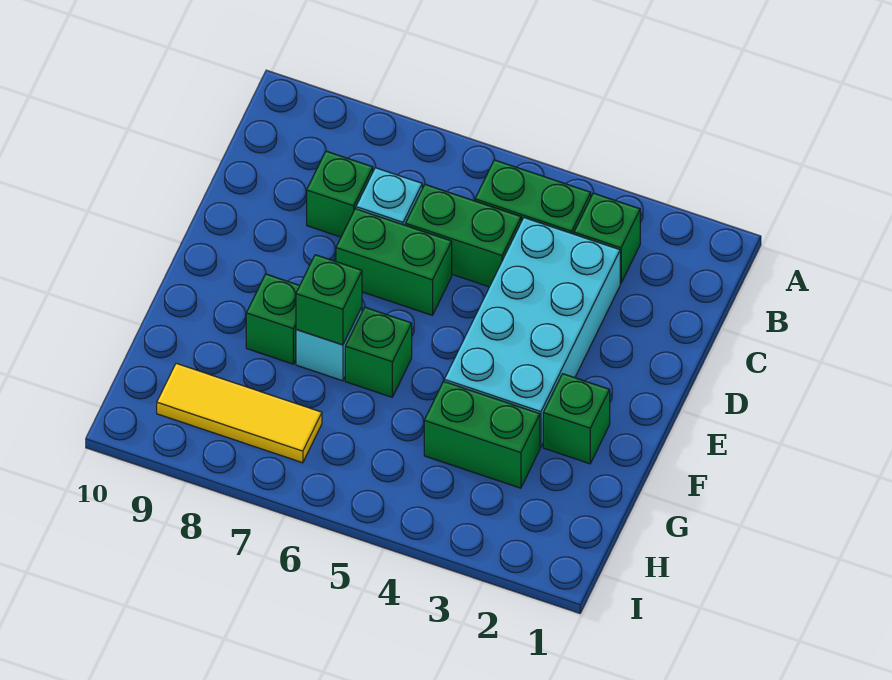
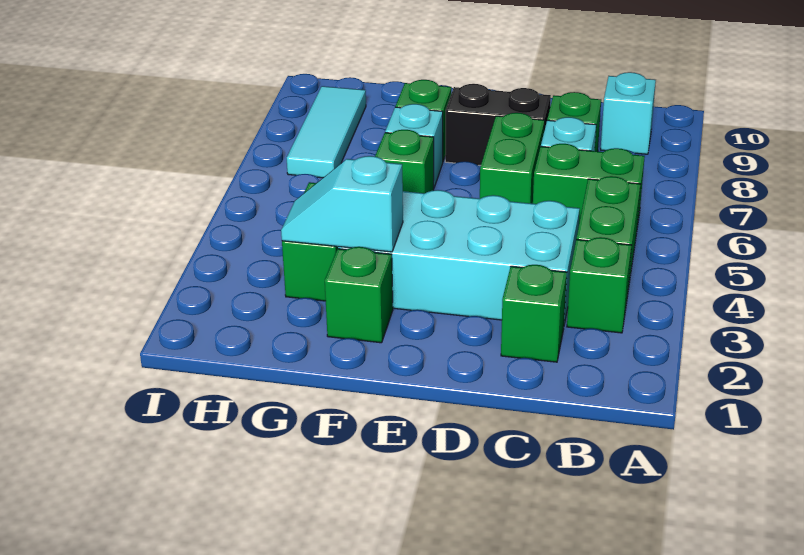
none -> cyan brick B9 level 1
green brick C5:C6 level 1 -> green brick B6:C6 level 1
none -> black brick D8:E8 level 1
none -> cyan slope F3:G3 level 2 top F
green brick F7 level 2 -> green brick C2 level 1
yellow tile H7:H9 level 1 -> cyan tile H7:H9 level 1

